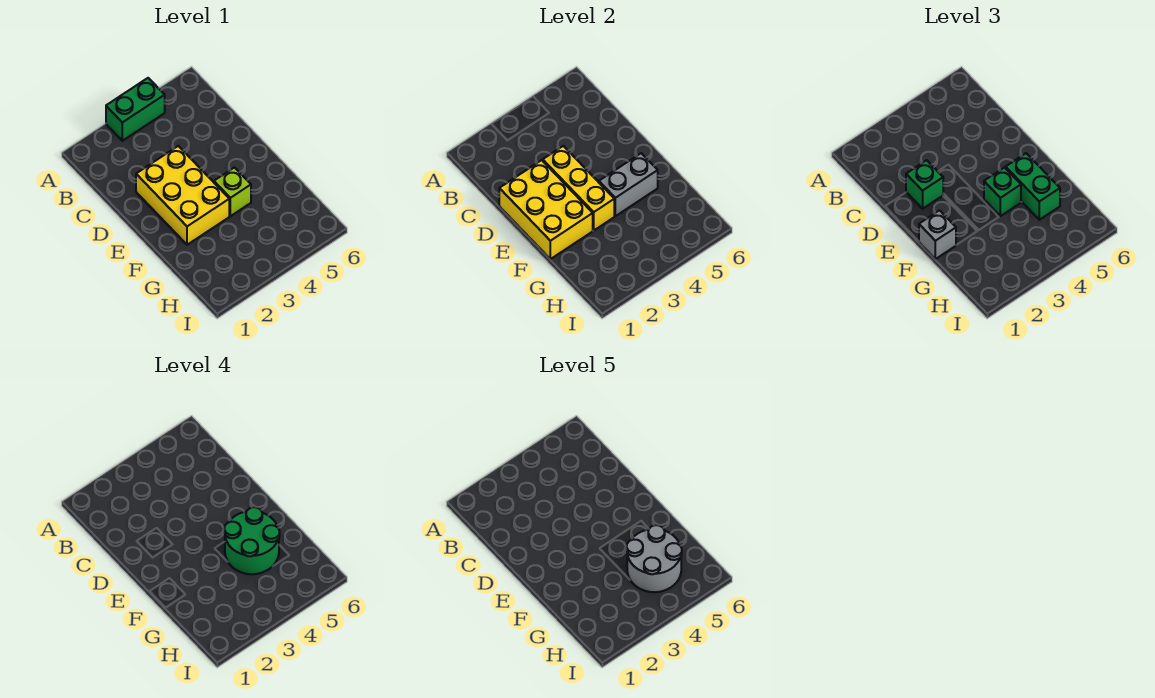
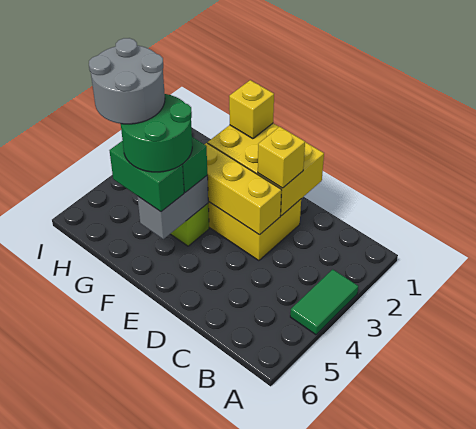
green brick A3:A4 level 1 -> green tile A3:A4 level 1
green brick D2 level 3 -> yellow brick D2 level 3
grey brick F1 level 3 -> yellow brick F1 level 3

